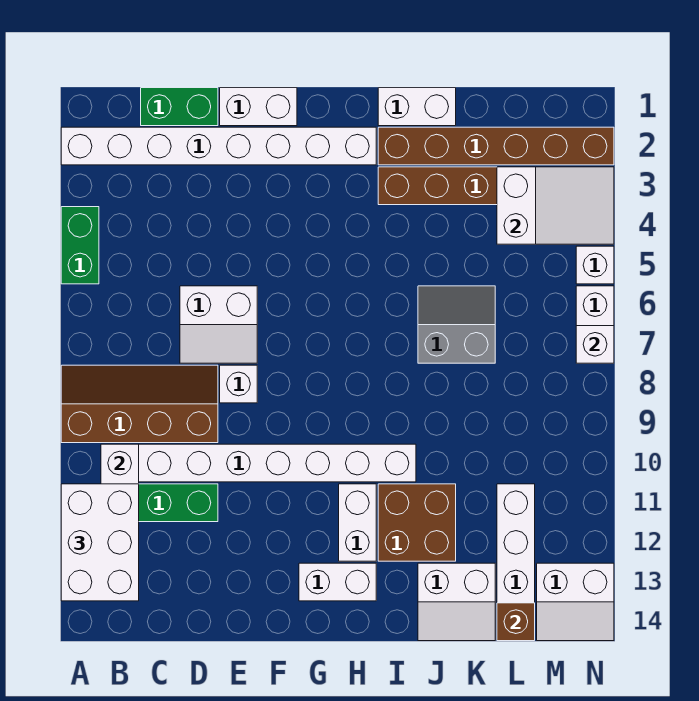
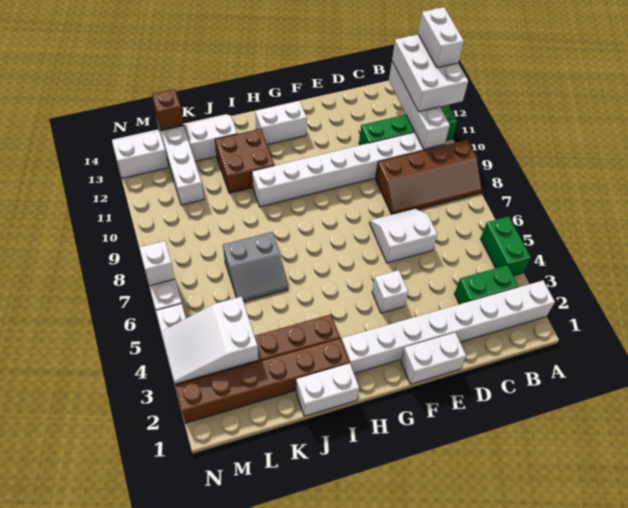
green brick C1:D1 level 1 -> green brick B3:C3 level 1
white brick E8 level 1 -> white brick F4 level 1
white brick H11:H12 level 1 -> white brick A12:A13 level 4

